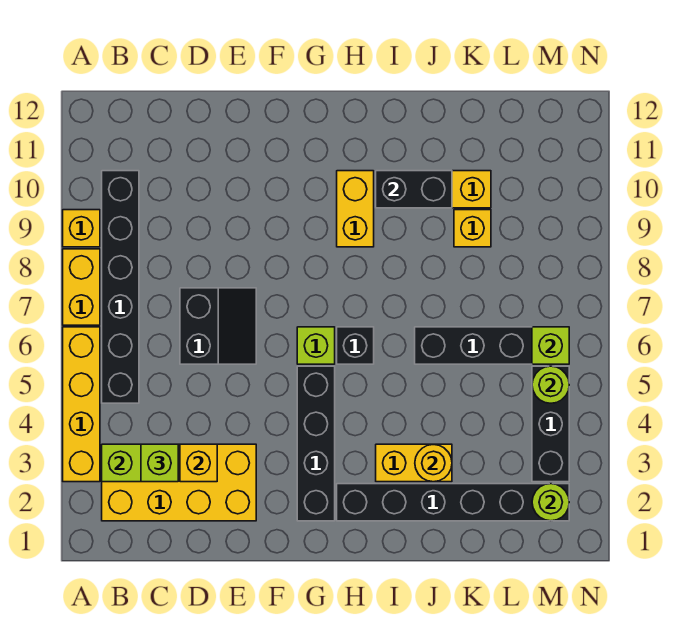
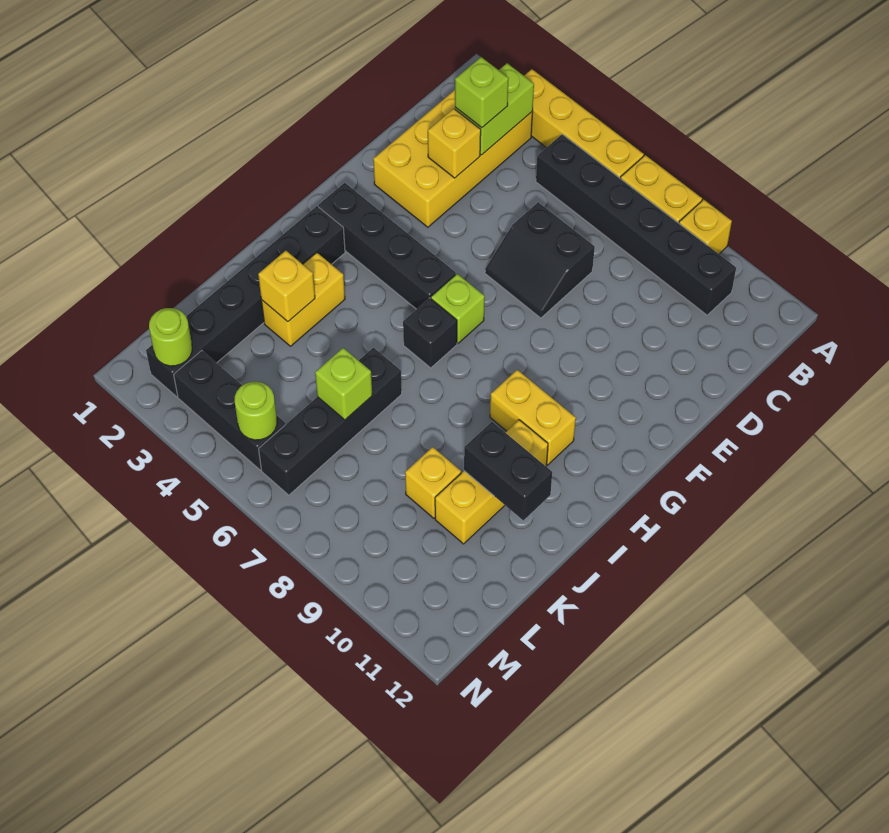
black brick I10:J10 level 2 -> black brick J10:J11 level 2
yellow round brick J3 level 2 -> yellow brick J3 level 2
lime brick M6 level 2 -> lime brick K6 level 2

